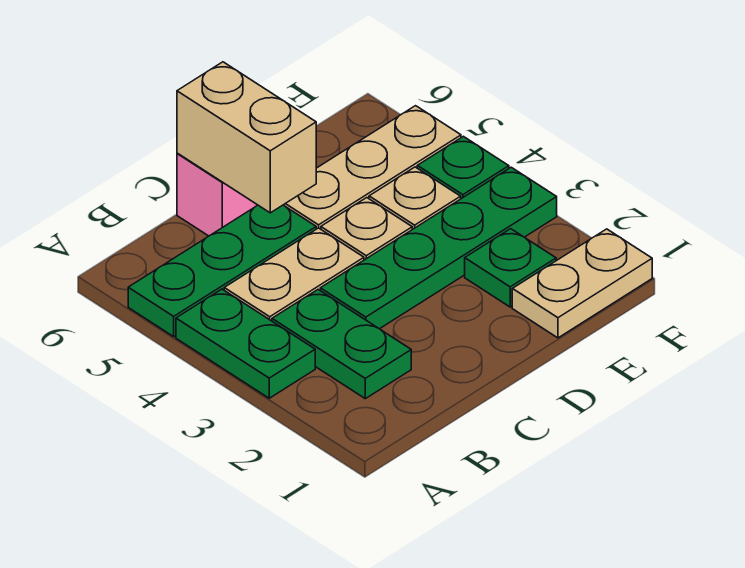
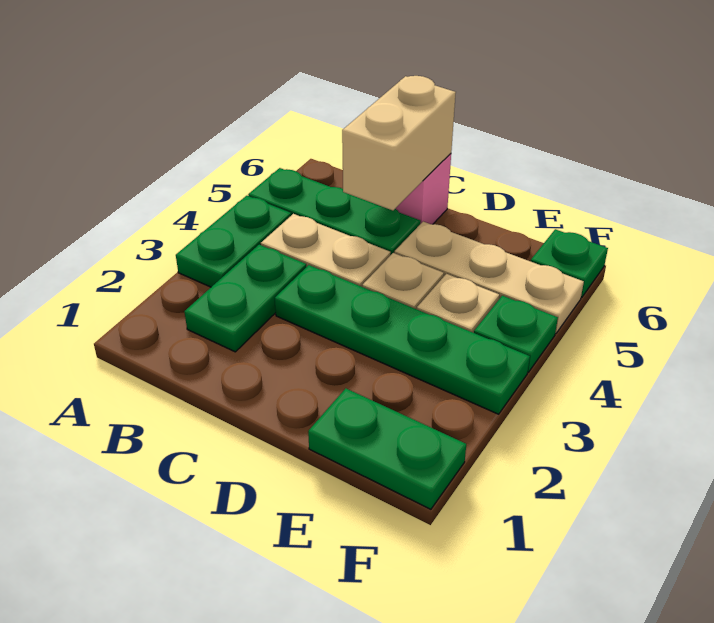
tan plate E1:F1 level 1 -> green plate E1:F1 level 1
green plate E2 level 1 -> green plate F6 level 1

